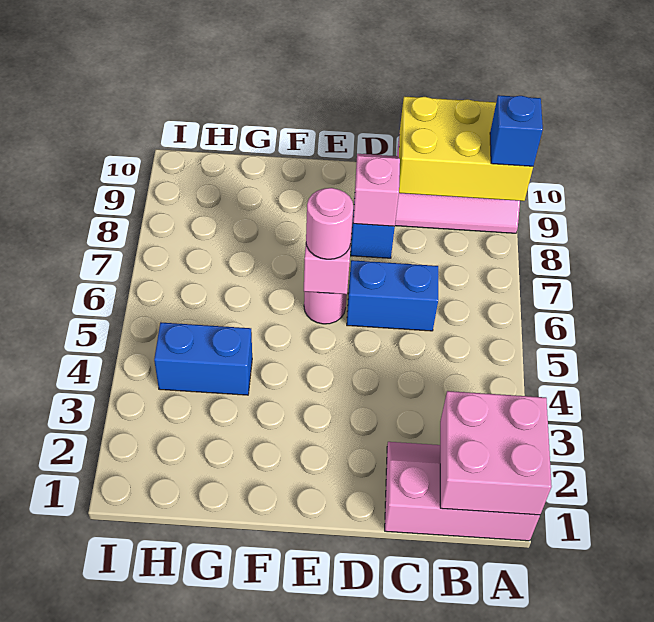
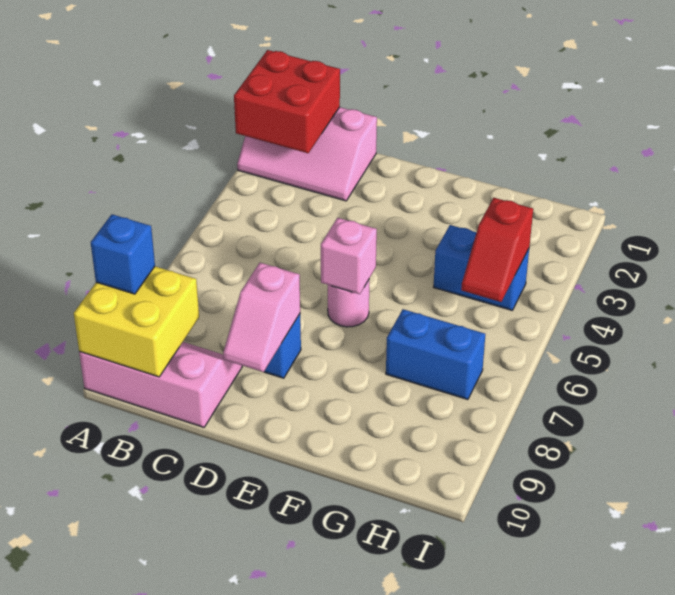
pink brick A1:B2 level 2 -> red brick A1:B2 level 2
yellow brick A9:C10 level 2 -> yellow brick A9:B10 level 2
blue brick C6:D6 level 1 -> blue brick G7:H7 level 1
pink round brick E6 level 3 -> none
none -> red slope H4:H5 level 2 top 4

